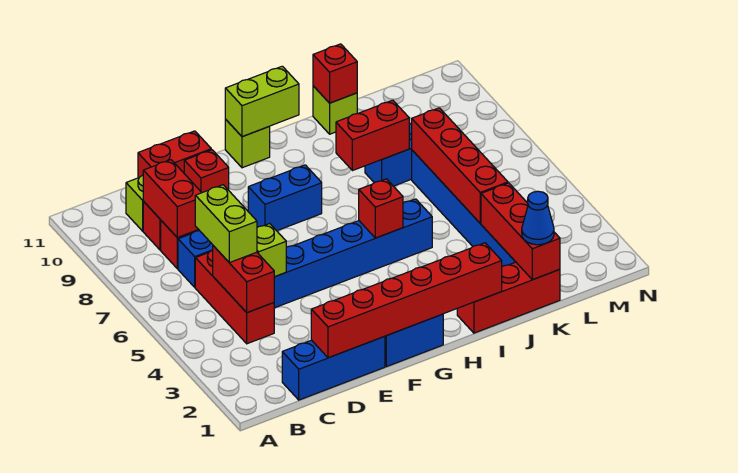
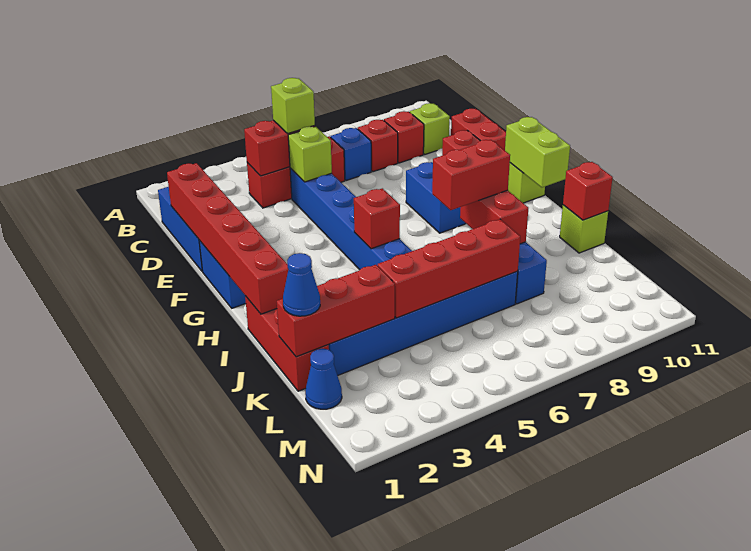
lime brick C5:C6 level 3 -> lime brick C5 level 3
red brick C8:C9 level 2 -> red brick I7:I8 level 3
none -> blue cone L1 level 1

